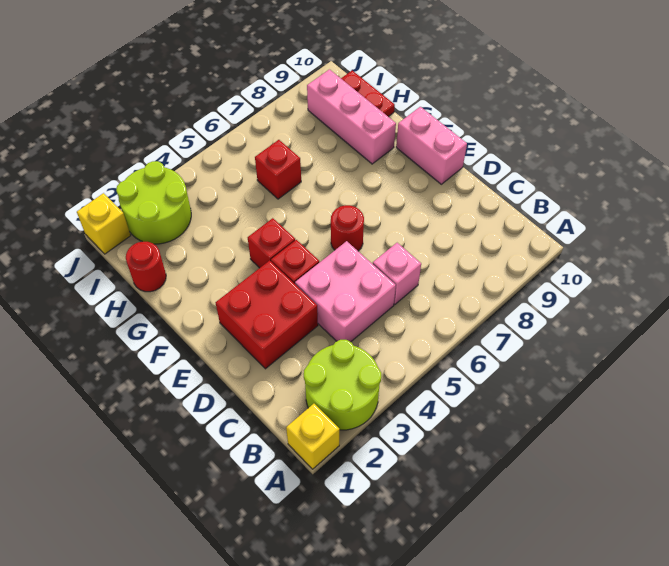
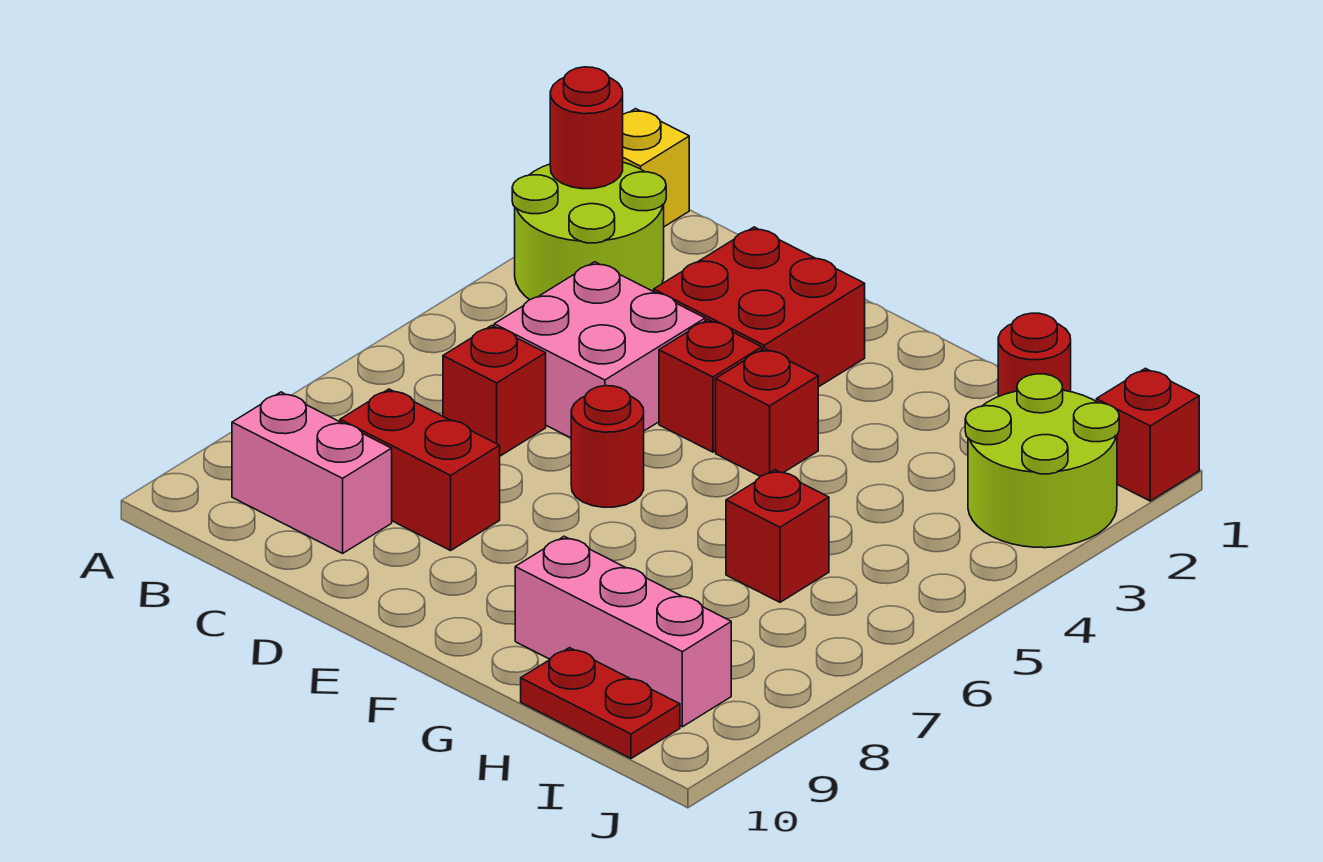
none -> red round brick A2 level 2
pink brick C6 level 1 -> red brick C6 level 1
none -> red brick C8:D8 level 1
pink brick E10:F10 level 1 -> pink brick B9:C9 level 1
yellow brick J1 level 1 -> red brick J1 level 1

